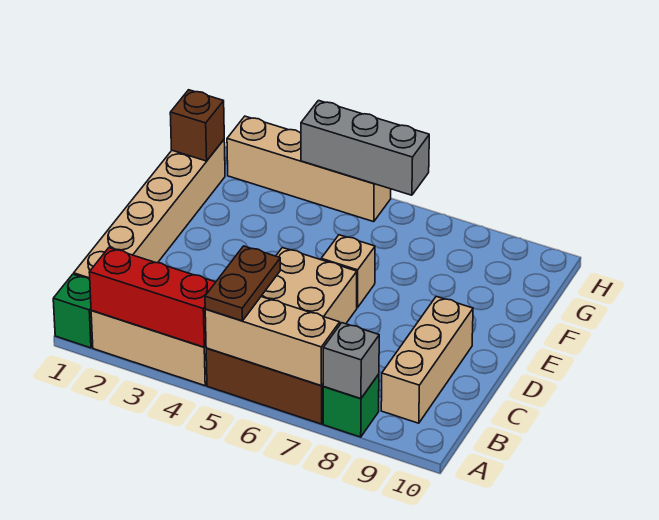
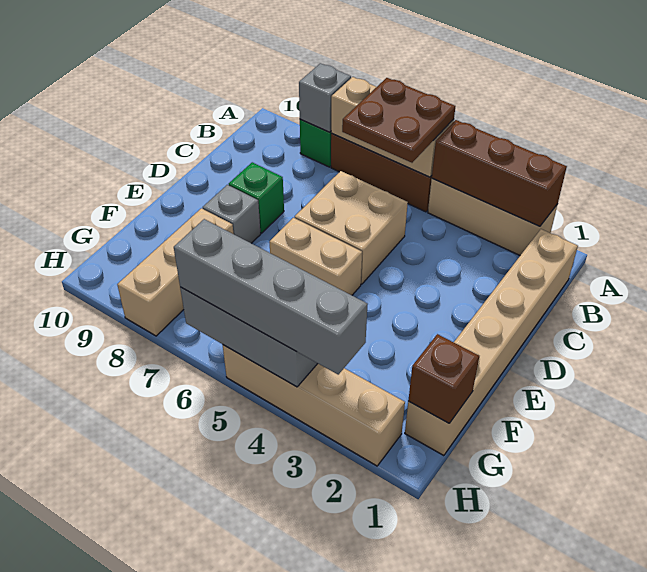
green brick A1 level 1 -> green brick D8 level 1
red brick A2:A4 level 2 -> brown brick A2:A4 level 2
brown plate A5:B5 level 3 -> brown plate A5:B6 level 3
tan brick B9:D9 level 1 -> tan brick F8:H8 level 1
tan brick E6 level 1 -> tan brick E5:E6 level 1
none -> grey brick E8 level 1
none -> grey brick H3:H6 level 3

